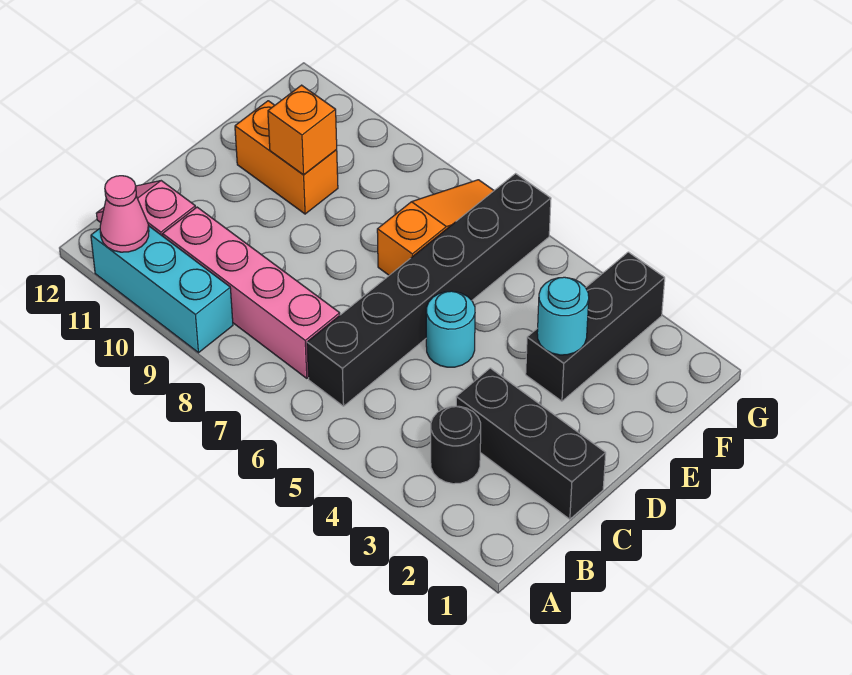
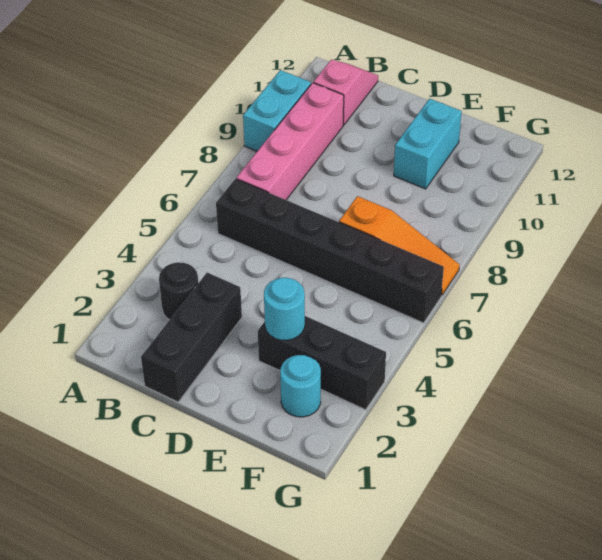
cyan brick A9:A11 level 1 -> cyan brick A9:A10 level 1
pink cone A11 level 2 -> none
cyan round brick D5 level 1 -> cyan round brick F2 level 1
orange brick E10:E11 level 1 -> cyan brick E10:E11 level 1
orange brick E10 level 2 -> none

